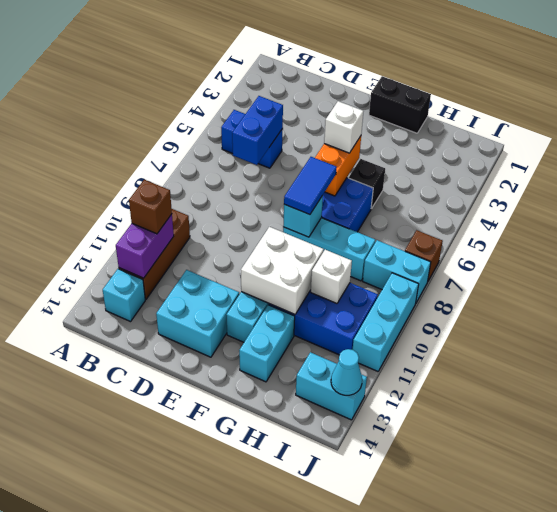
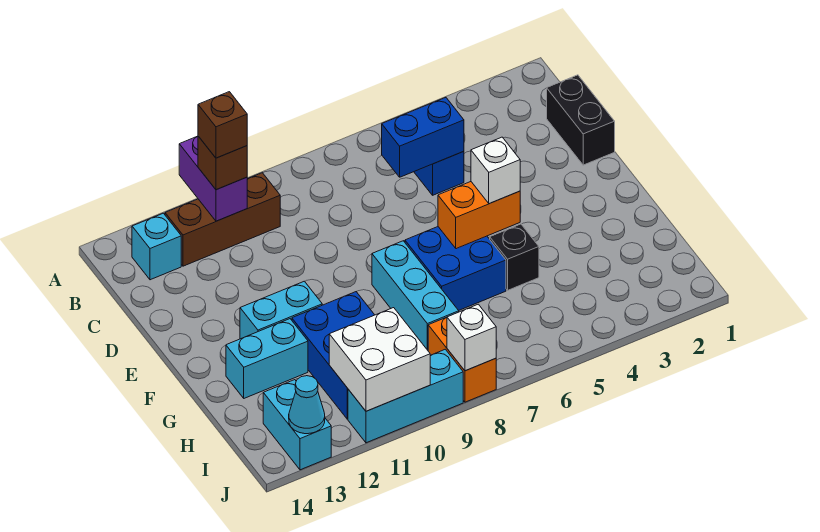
purple brick B11:B12 level 2 -> purple brick A11:B11 level 2
cyan brick D12:E13 level 1 -> none
black brick F1:G1 level 1 -> black brick C1:D1 level 1
blue tile F7:F8 level 3 -> none
cyan brick F8 level 2 -> none
white brick F10:G11 level 2 -> white brick I10:J11 level 2
white brick H10 level 2 -> white brick J8 level 2
cyan brick I8:J8 level 1 -> orange brick I8:J8 level 1
brown brick J7 level 1 -> brown brick B11 level 4

